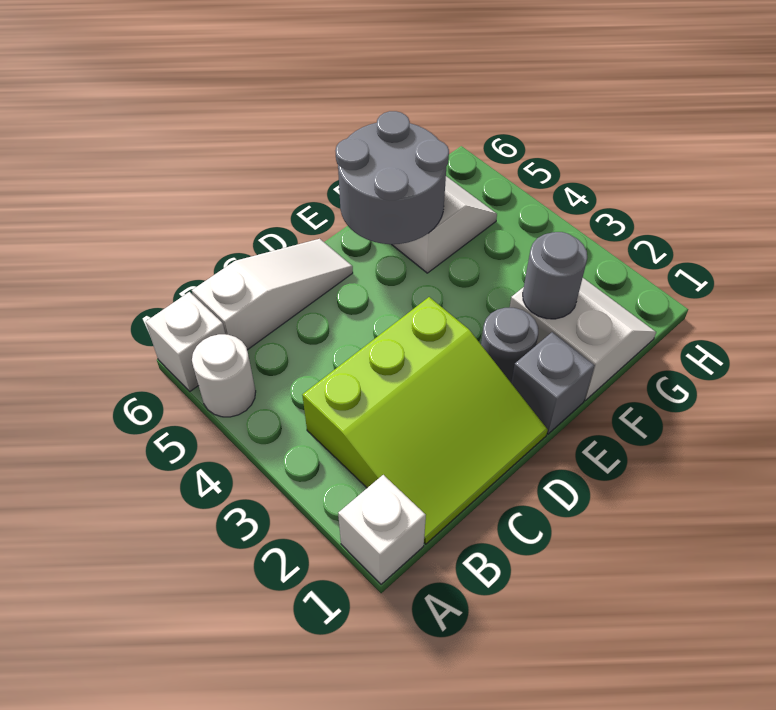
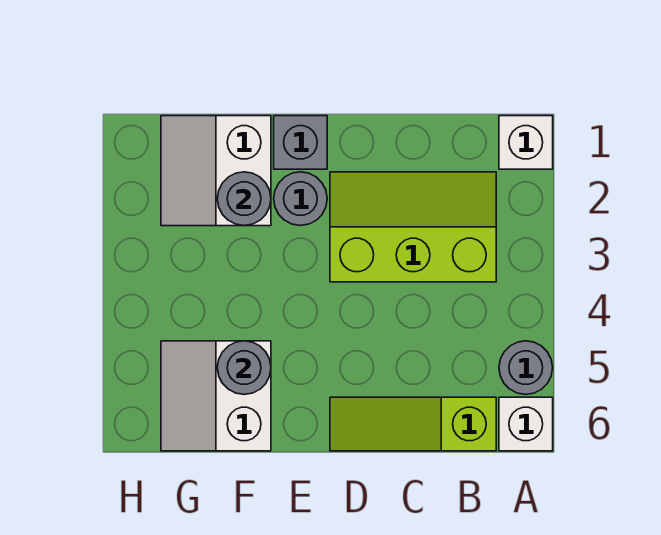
white round brick A5 level 1 -> grey round brick A5 level 1
lime slope B1:D3 level 1 top 3 -> lime slope B2:D3 level 1 top 3
white slope B6:D6 level 1 top B -> lime slope B6:D6 level 1 top B
grey round brick E5:F6 level 2 -> grey round brick F5 level 2

